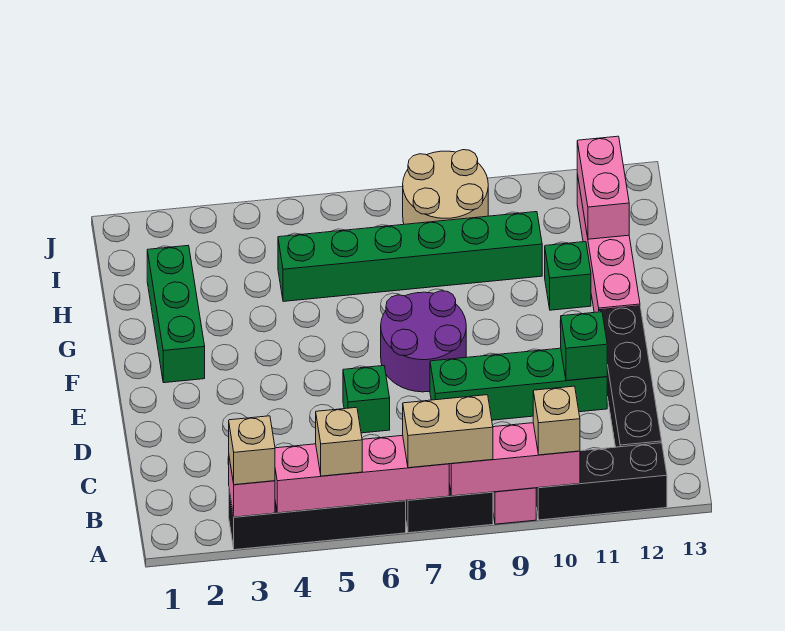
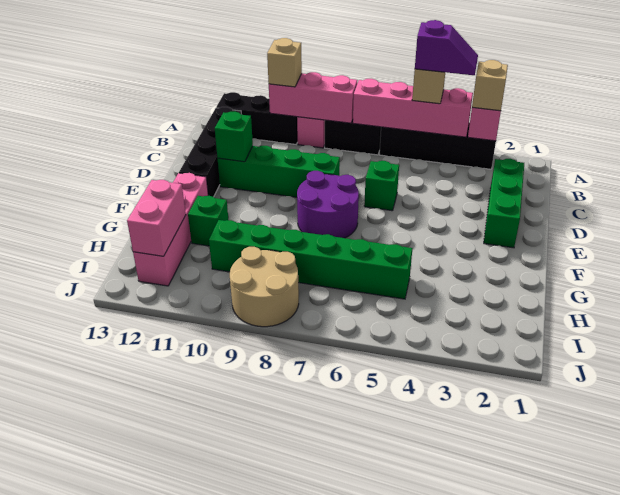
none -> purple slope A4:A5 level 4 top 5
tan brick A7:A8 level 3 -> none
green brick F2:H2 level 1 -> green brick C2:E2 level 1

